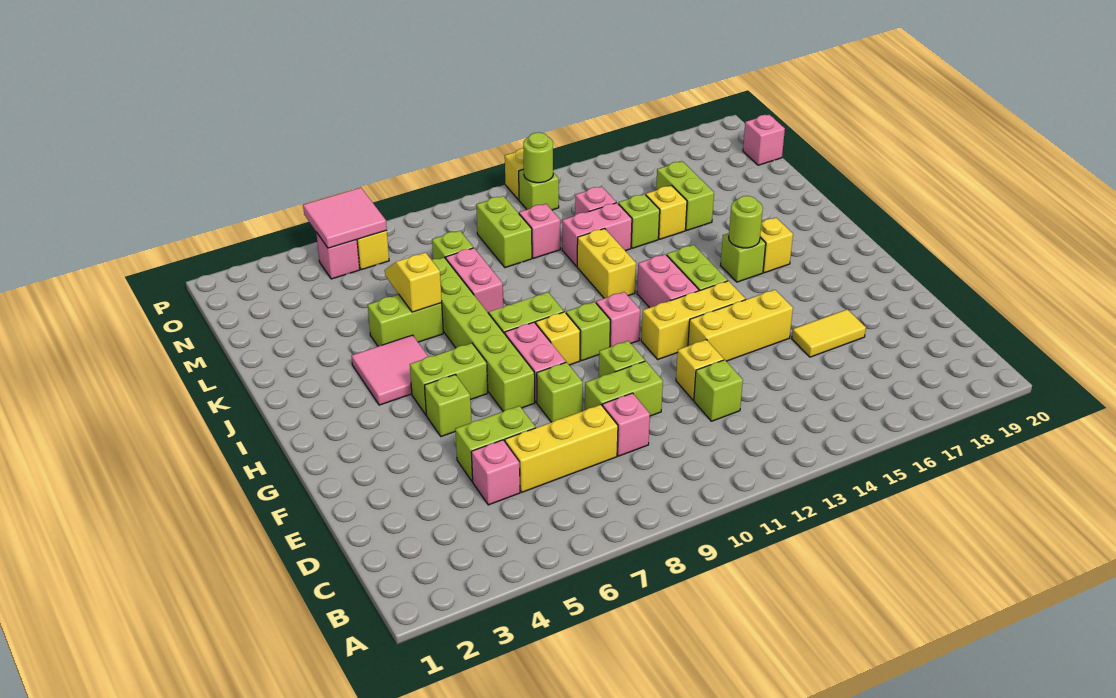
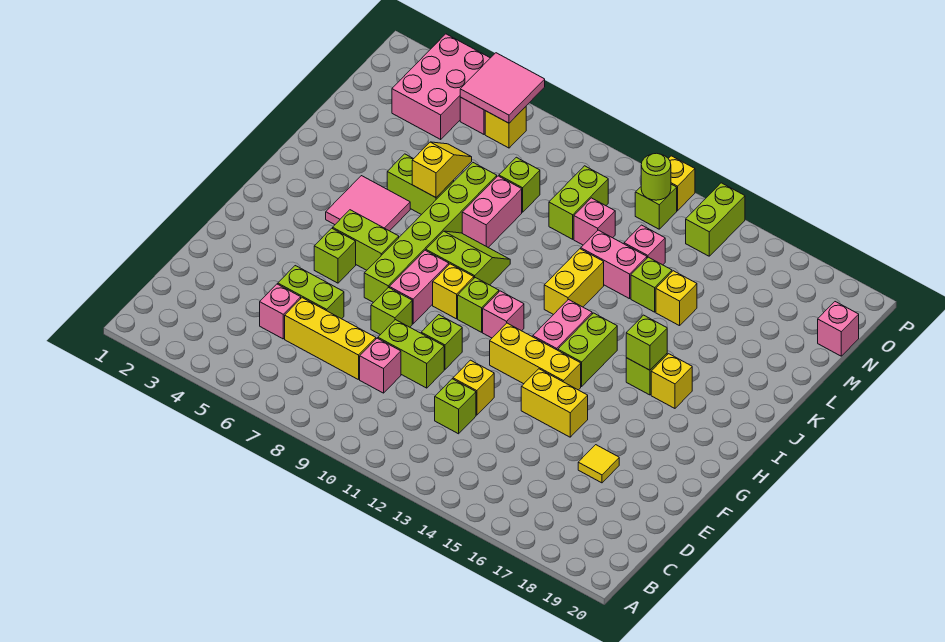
yellow tile E16:E17 level 1 -> yellow tile E17 level 1
yellow brick F13:F15 level 1 -> yellow brick F14:F15 level 1
lime round brick I16 level 2 -> lime brick I16 level 2
lime brick L16:M16 level 1 -> lime brick O14:P14 level 1
none -> pink brick N3:P4 level 1

